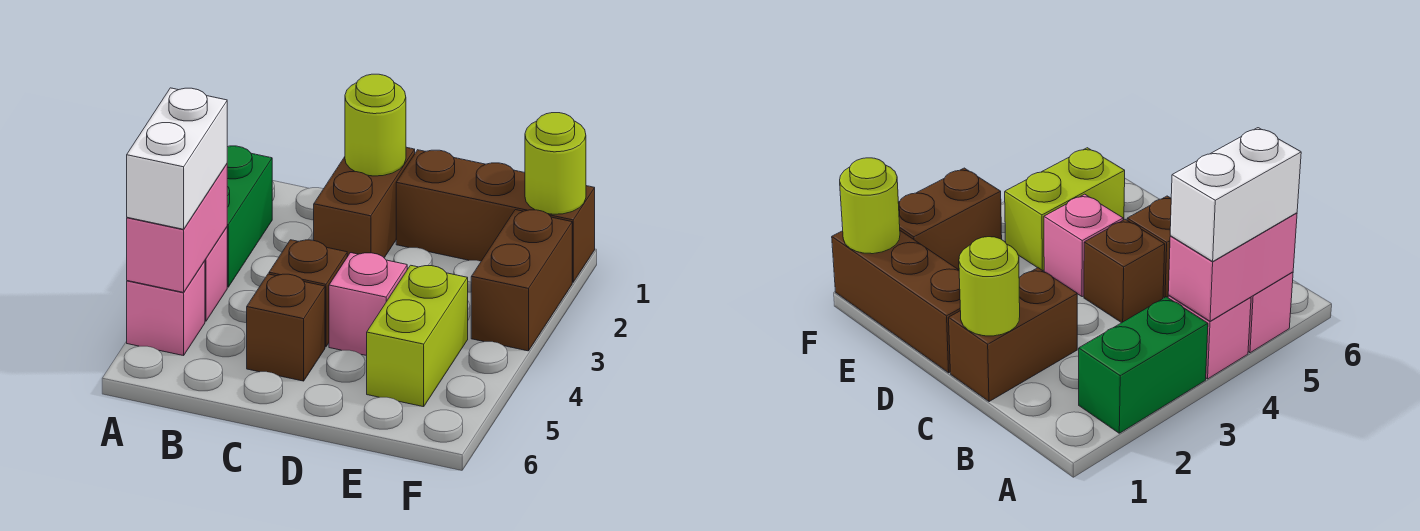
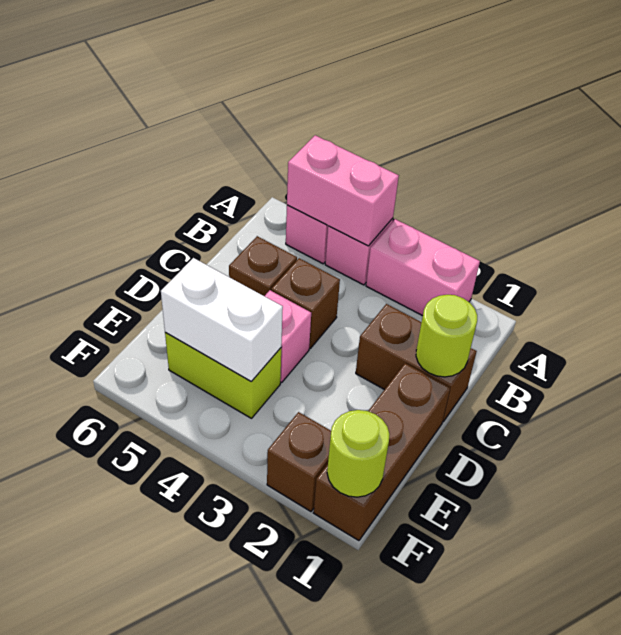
green brick A2:A3 level 1 -> pink brick A2:A3 level 1
white brick A4:A5 level 3 -> white brick E4:E5 level 2
brown brick F2:F3 level 1 -> brown brick F2 level 1

